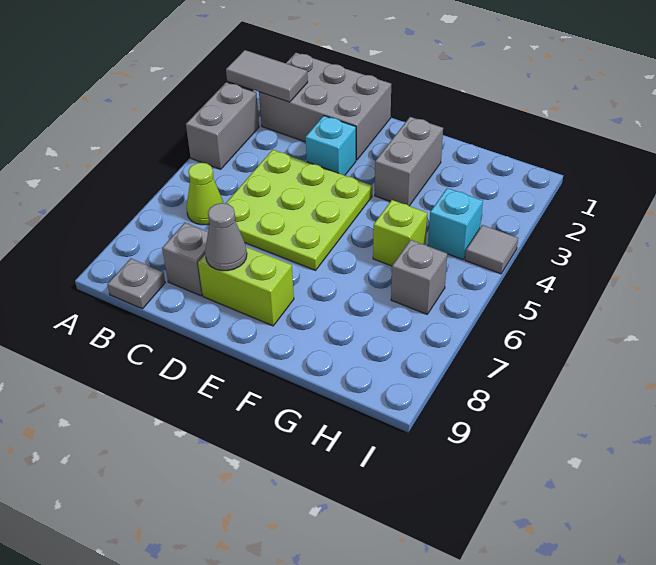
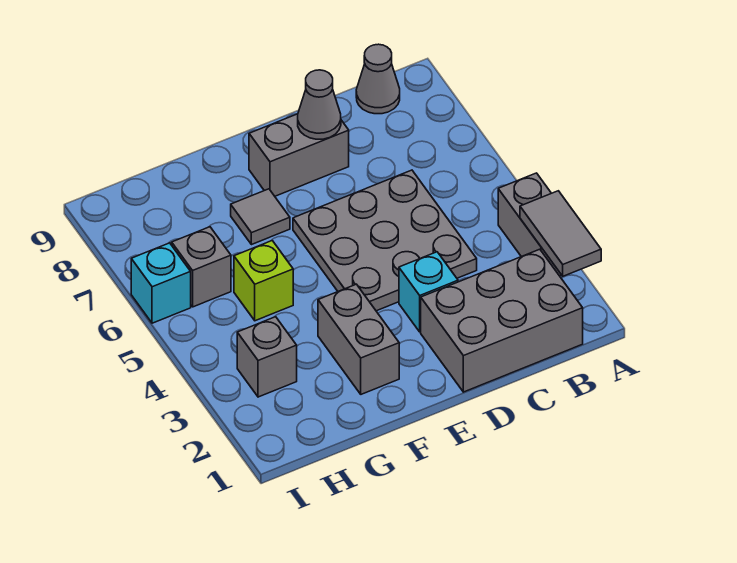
grey tile A2:B2 level 2 -> grey tile A2:A3 level 2
lime cone B6 level 1 -> none
grey plate B9 level 1 -> grey cone B9 level 1
lime plate C4:E6 level 1 -> grey plate C4:E6 level 1
grey brick C8 level 1 -> grey brick H3 level 1
lime brick D8:E8 level 1 -> grey brick D8:E8 level 1
cyan brick H4 level 1 -> cyan brick I6 level 1
grey tile I4 level 1 -> grey tile F7 level 1

